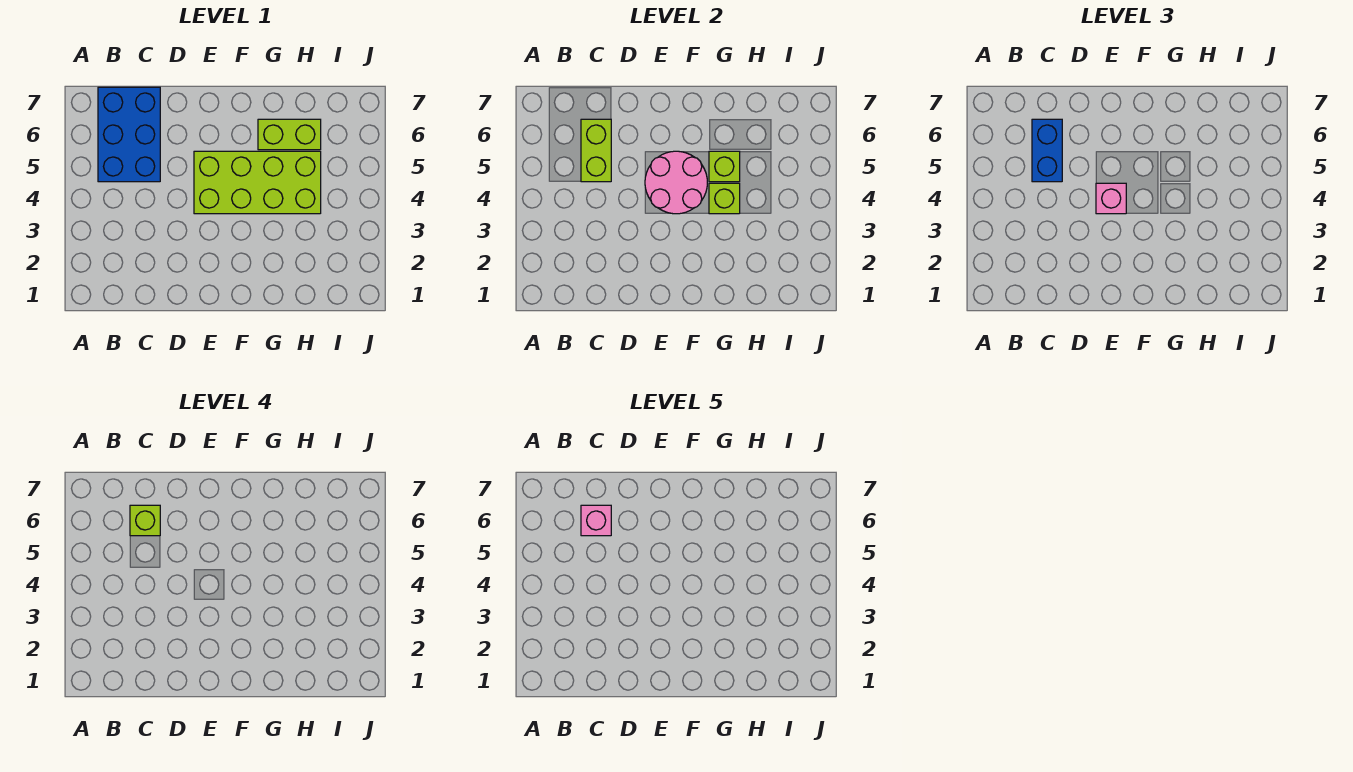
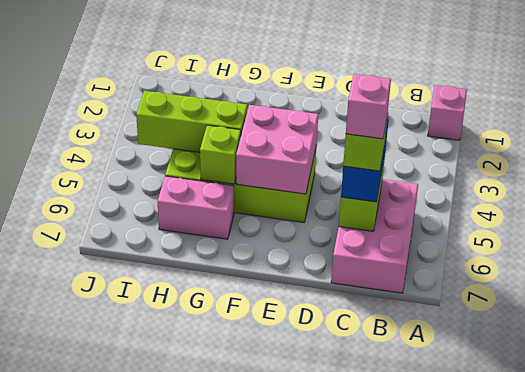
blue brick B5:C7 level 1 -> pink brick B5:C7 level 1
pink round brick E4:F5 level 2 -> pink brick E4:F5 level 2
pink brick E4 level 3 -> pink brick A1 level 1
lime brick G4 level 2 -> lime brick G4:I4 level 2
lime brick G6:H6 level 1 -> pink brick G6:H6 level 1

